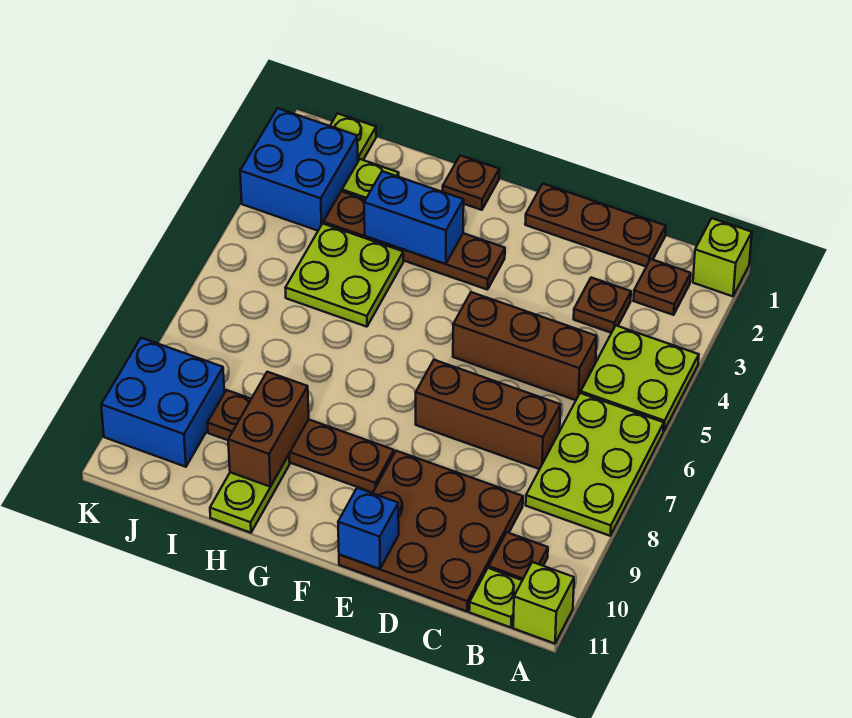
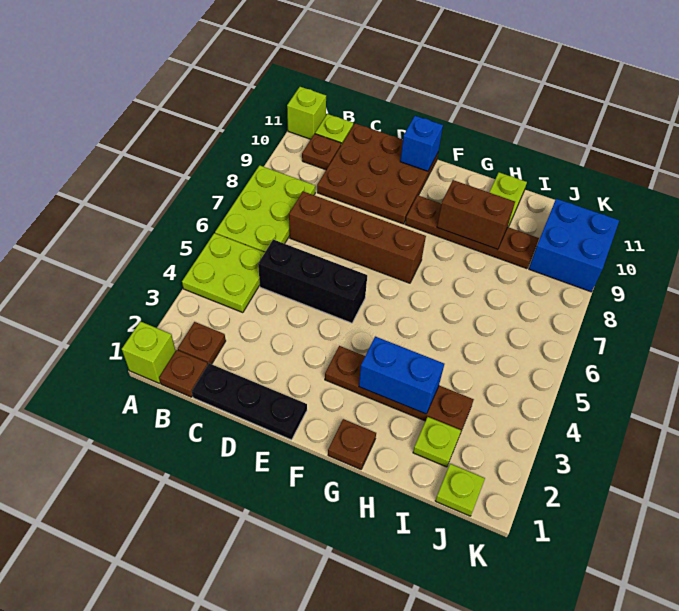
brown plate C1:E1 level 1 -> black plate C1:E1 level 1
brown plate C3 level 1 -> brown plate B1 level 1
brown brick C5:E5 level 1 -> black brick C5:E5 level 1
brown brick C7:E7 level 1 -> brown brick C7:F7 level 1
lime plate H4:I5 level 1 -> none
brown brick H9:H10 level 2 -> brown brick G9:H9 level 2
blue brick J2:K3 level 1 -> none

